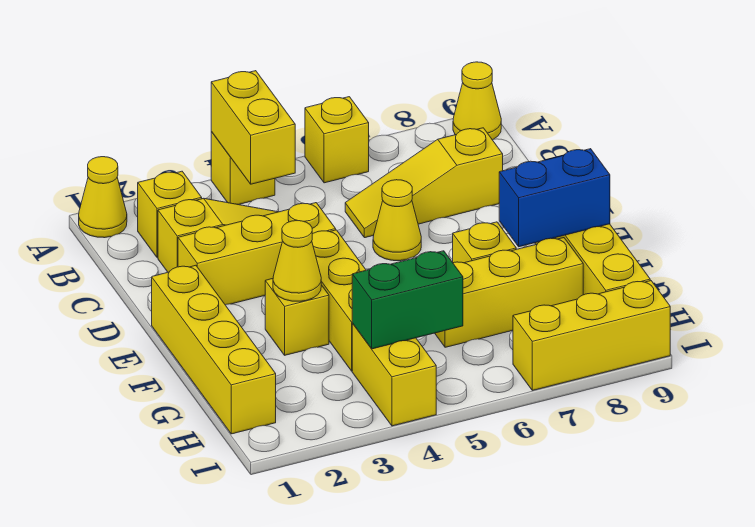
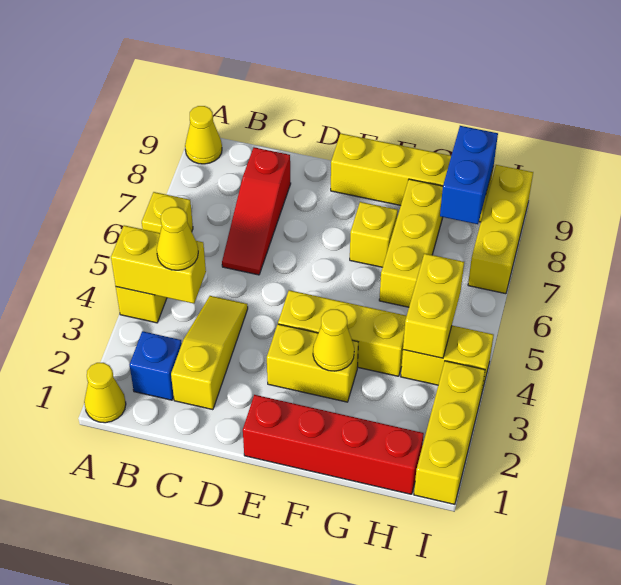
yellow brick B2 level 1 -> blue brick B2 level 1
yellow slope C6:C8 level 1 top 8 -> red slope C6:C8 level 1 top 8
yellow brick D2:D4 level 1 -> yellow brick I1:I3 level 1
yellow cone D6 level 1 -> yellow cone B4 level 3
yellow brick E1:H1 level 1 -> red brick E1:H1 level 1
yellow brick F3 level 1 -> yellow brick E3:F3 level 1
blue brick F8:F9 level 2 -> blue brick H8:H9 level 2
green brick H4:H5 level 2 -> yellow brick H4:H5 level 2

